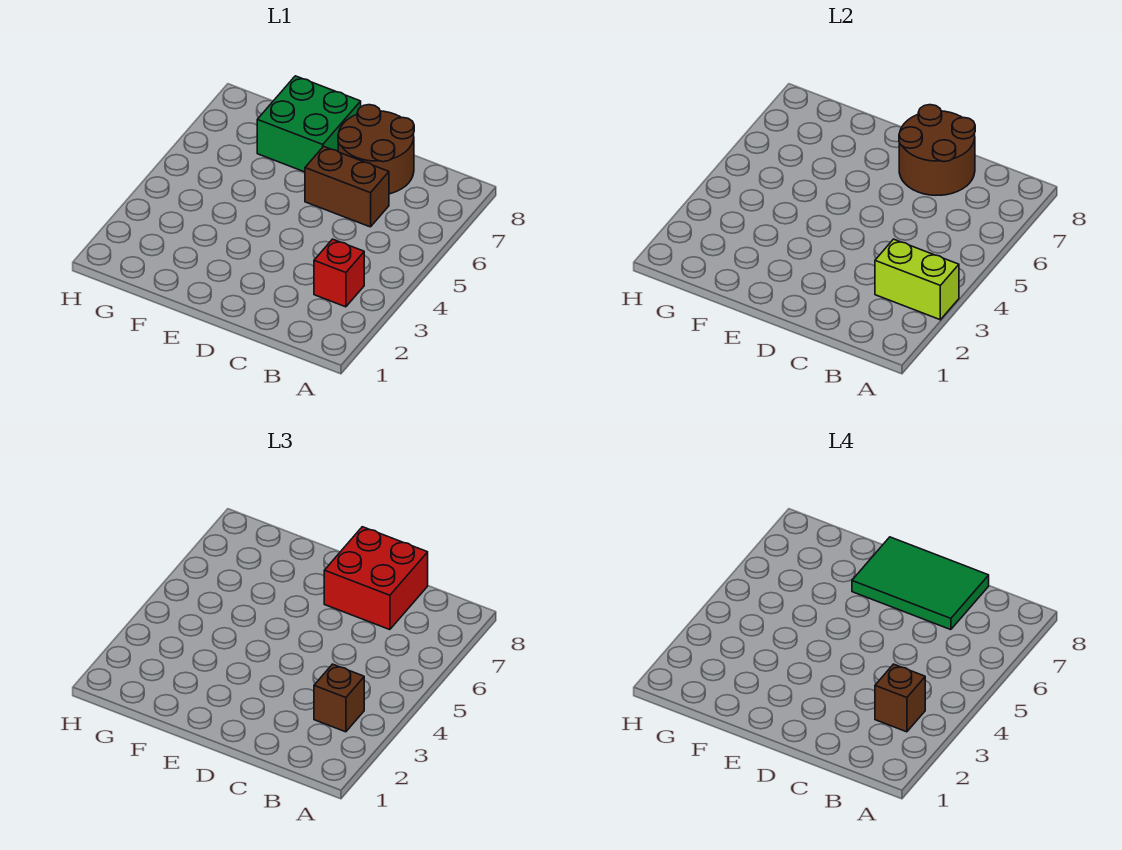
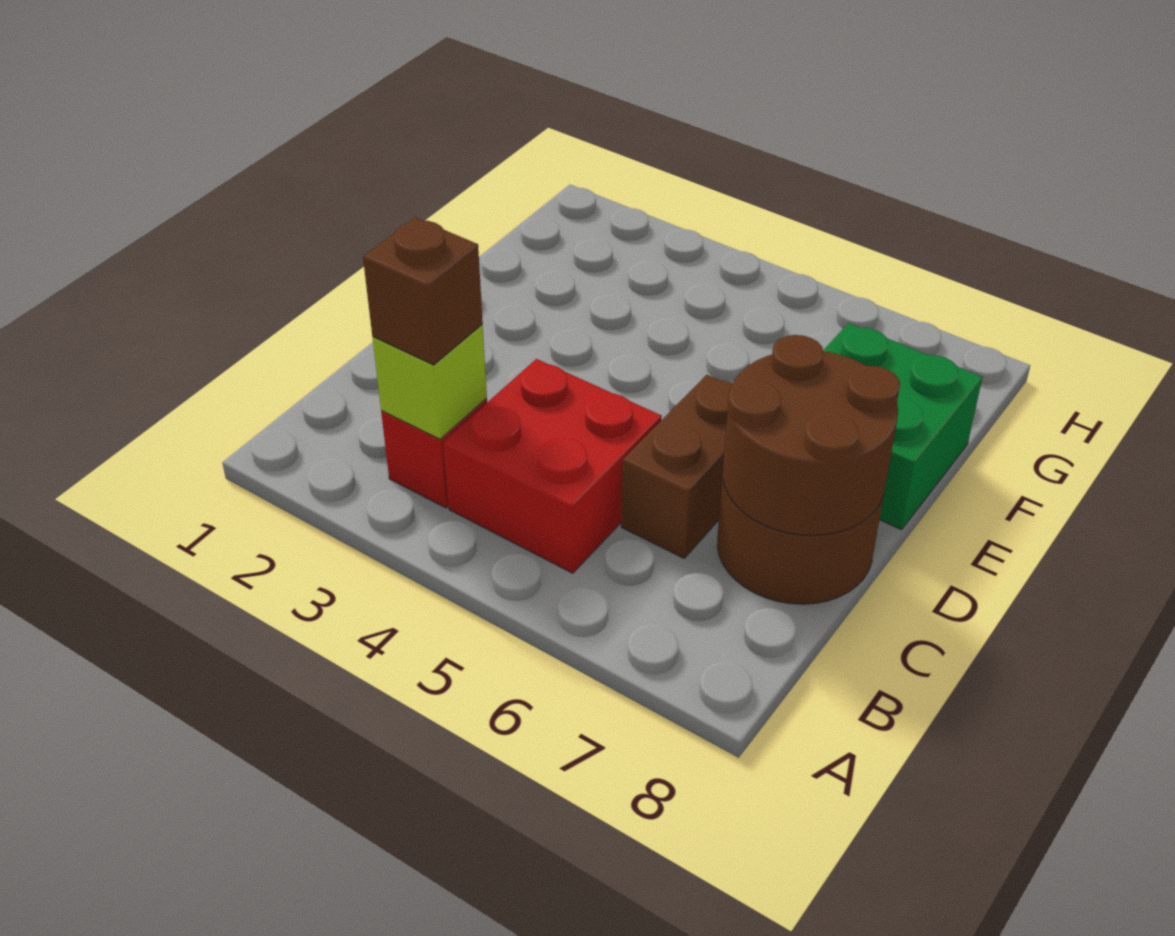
lime brick A3:B3 level 2 -> lime brick B3 level 2
brown brick B3 level 4 -> none
red brick C7:D8 level 3 -> red brick B4:C5 level 1
green tile C7:E8 level 4 -> none

